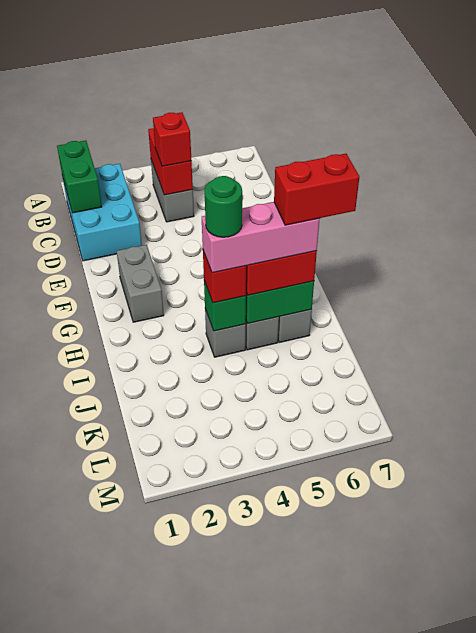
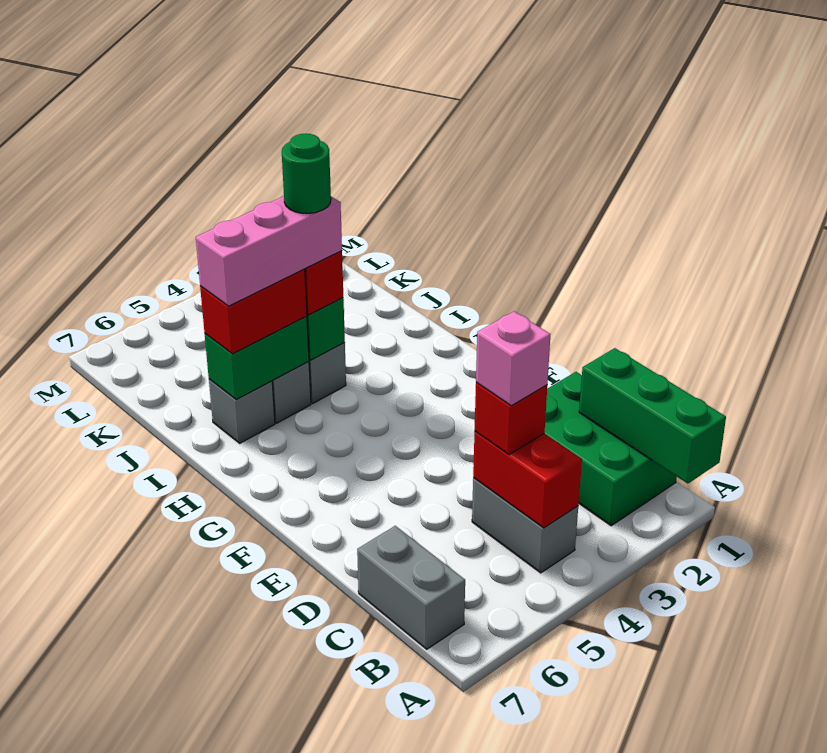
cyan brick B1:D2 level 1 -> green brick B1:D2 level 1
green brick B1:C1 level 2 -> green brick A1:C1 level 2
none -> pink brick C4 level 4
grey brick F2:G2 level 1 -> grey brick B7:C7 level 1
red brick I6:I7 level 5 -> none

